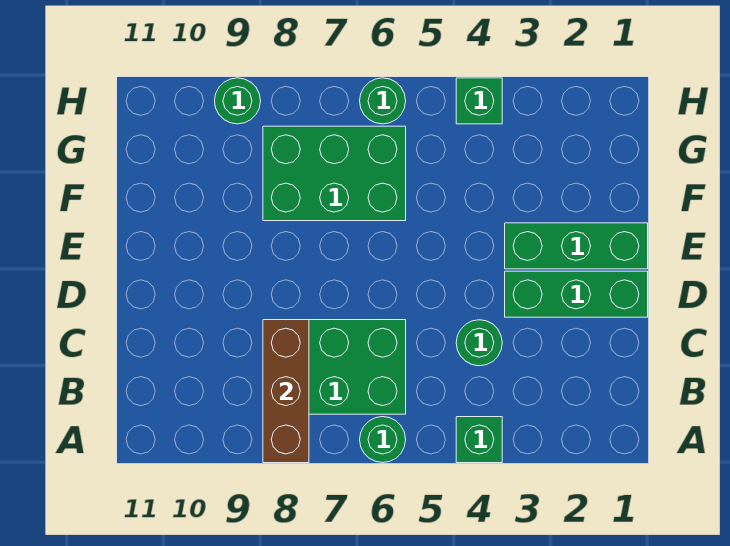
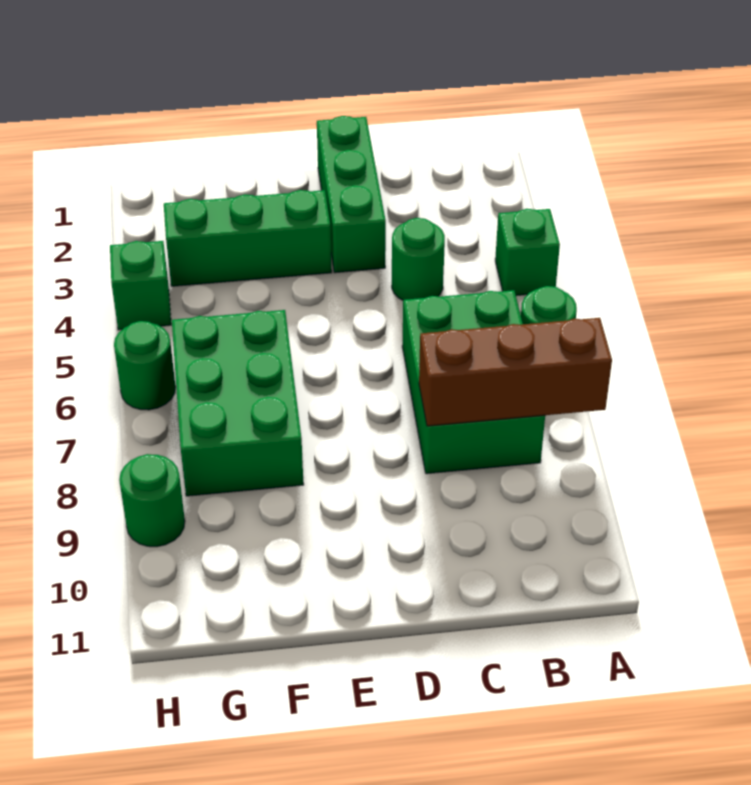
green brick E1:E3 level 1 -> green brick E3:G3 level 1

